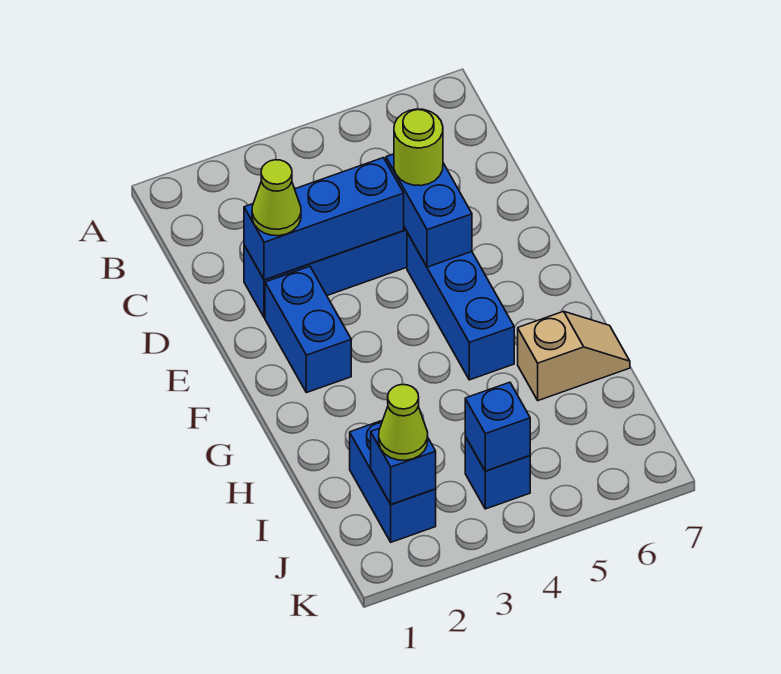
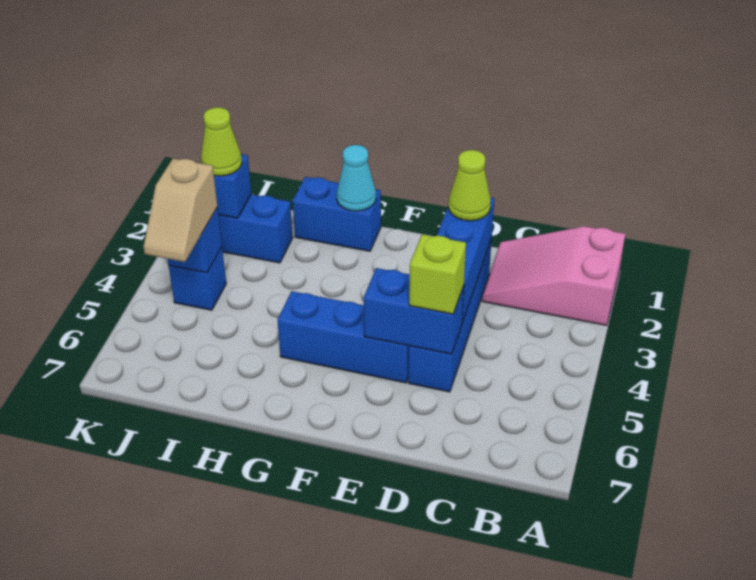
none -> pink slope A1:C2 level 1 top A
lime round brick D5 level 3 -> lime brick D5 level 3
blue brick E2:F2 level 1 -> blue brick G1:H1 level 1
none -> cyan cone G1 level 2
tan slope H6:H7 level 1 top 6 -> tan slope J4:J5 level 3 top 4

